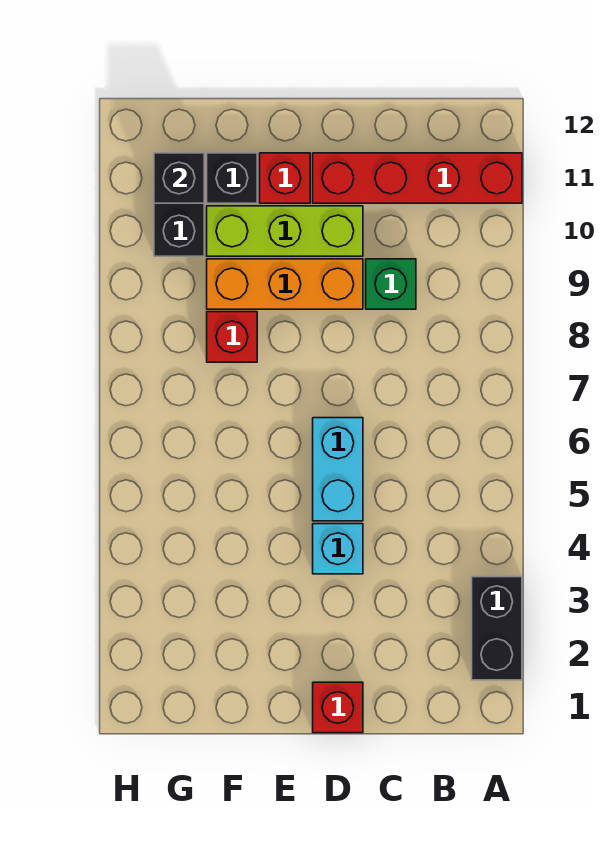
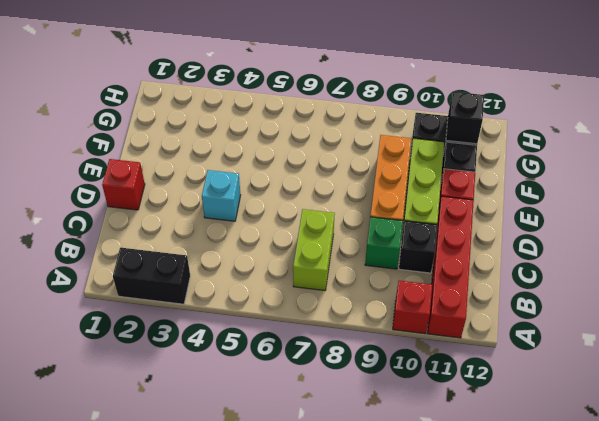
none -> lime brick B7:C7 level 1
none -> black brick C10 level 1
cyan brick D5:D6 level 1 -> none
red brick F8 level 1 -> red brick A10 level 1

